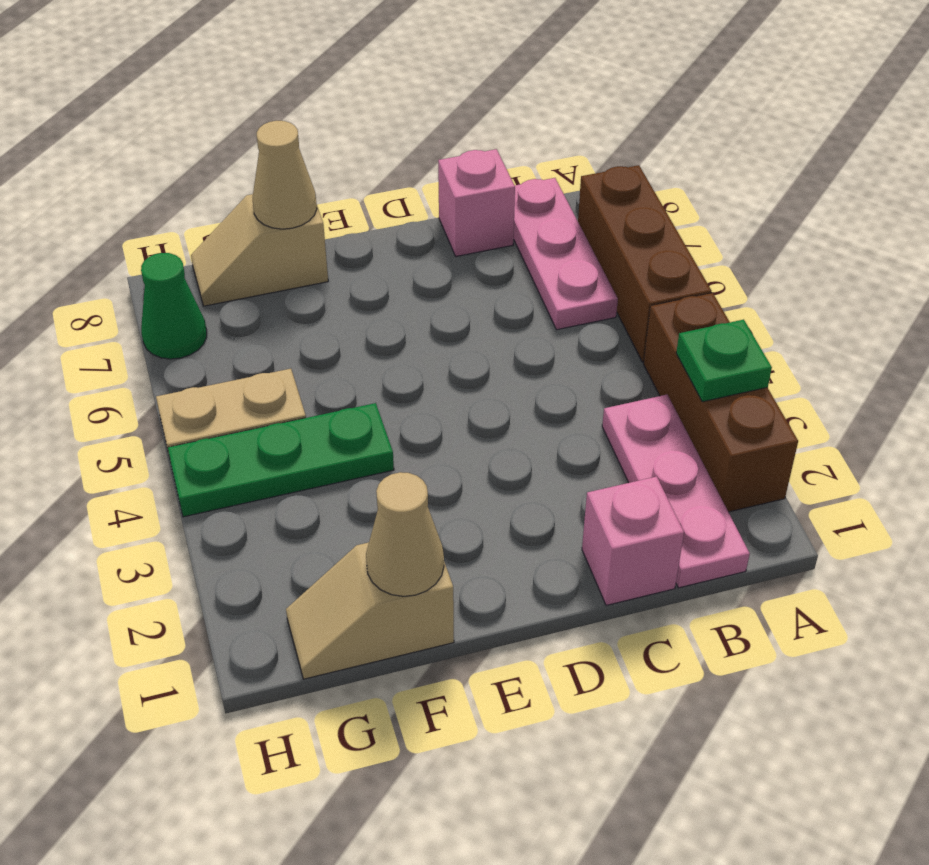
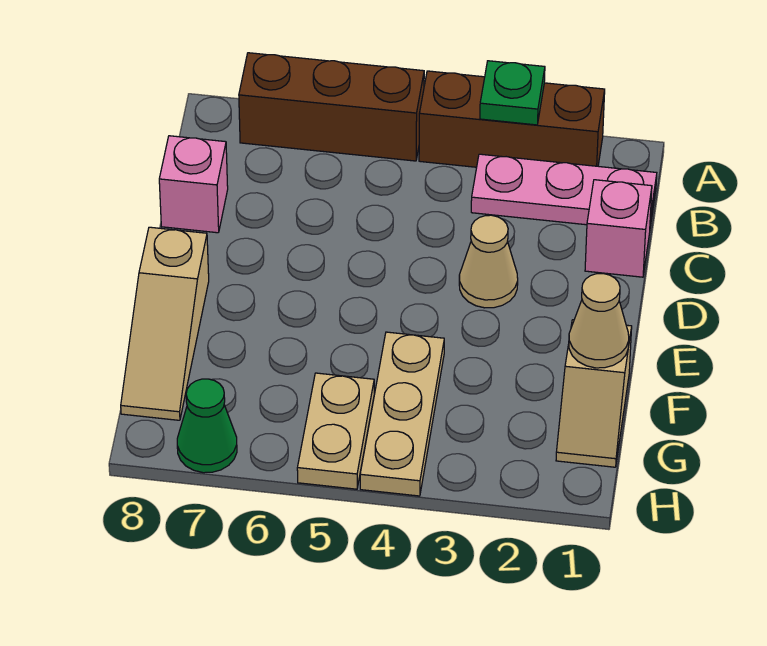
pink plate B6:B8 level 1 -> none
green plate F4:H4 level 1 -> tan plate F4:H4 level 1
tan slope F8:G8 level 1 top F -> tan slope E8:G8 level 1 top E
tan cone F8 level 2 -> tan cone D3 level 1

